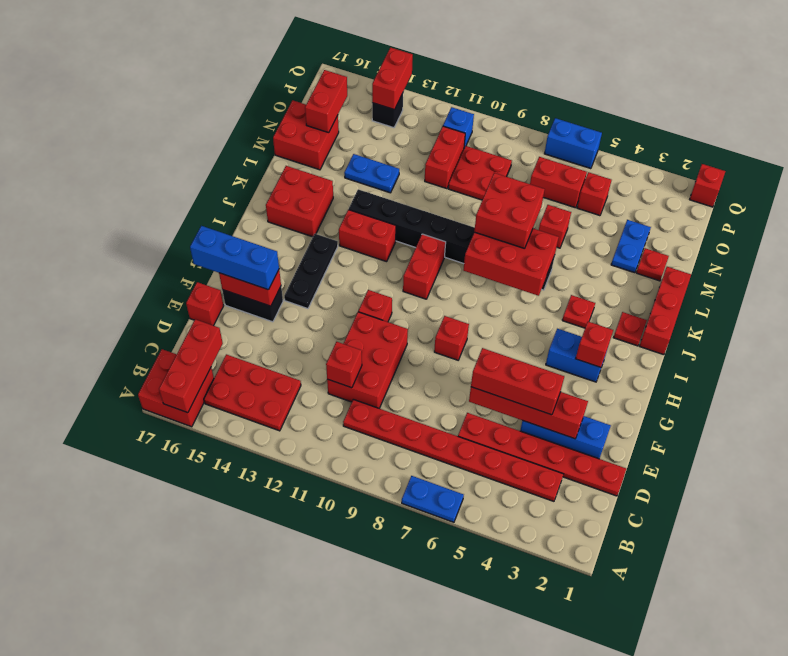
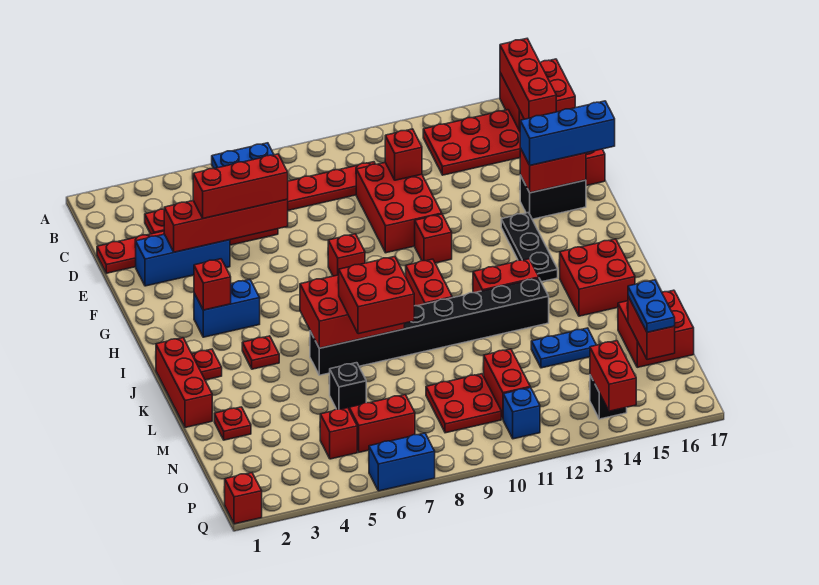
blue plate M3:N3 level 1 -> blue plate N16:O16 level 3
red brick M6 level 1 -> black brick M6 level 1

